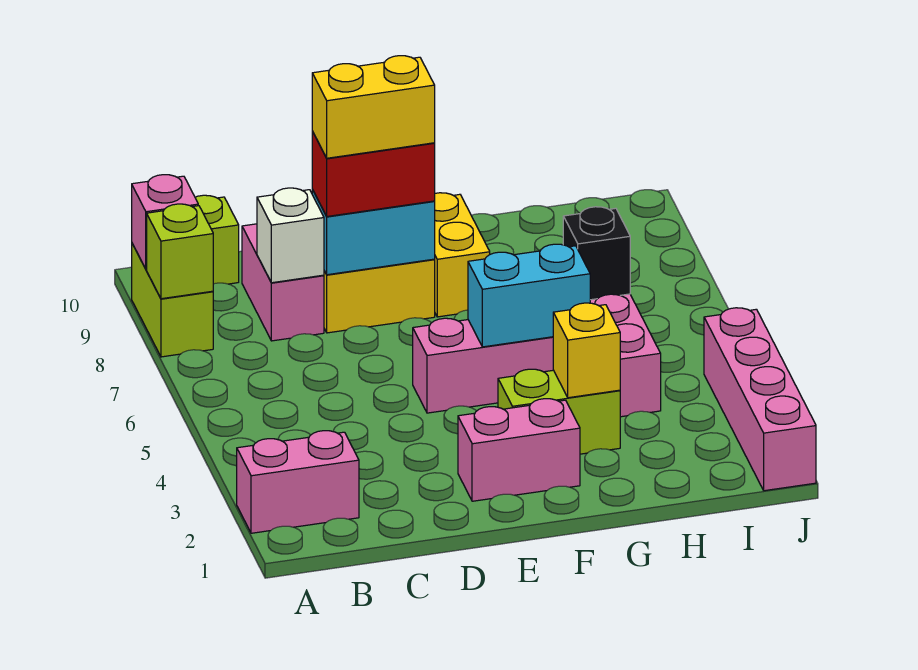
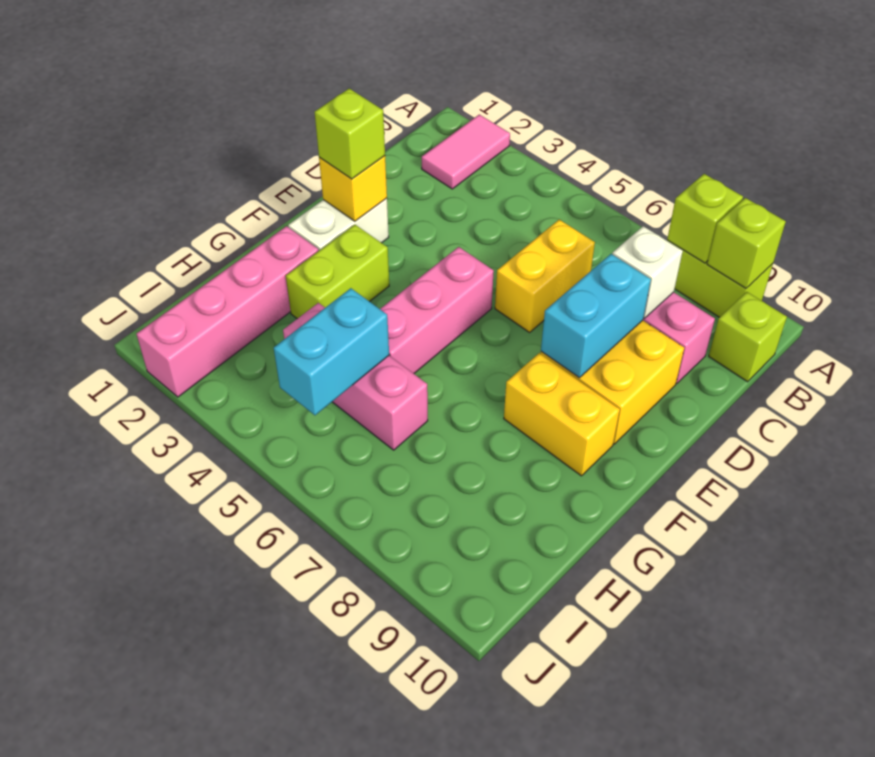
pink brick A2:B2 level 1 -> pink tile A2:B2 level 1
pink brick A9 level 2 -> lime brick A9 level 2
red brick D8:E8 level 3 -> none
yellow brick D8:E8 level 4 -> yellow brick C6:D6 level 1
pink brick E2:F2 level 1 -> white brick E2:F2 level 1
none -> lime brick E2 level 3
cyan brick F5:G5 level 2 -> cyan brick H5:I5 level 2
yellow brick G3 level 2 -> yellow brick E2 level 2
black brick H6 level 2 -> none
pink brick J1:J4 level 1 -> pink brick G2:J2 level 1

